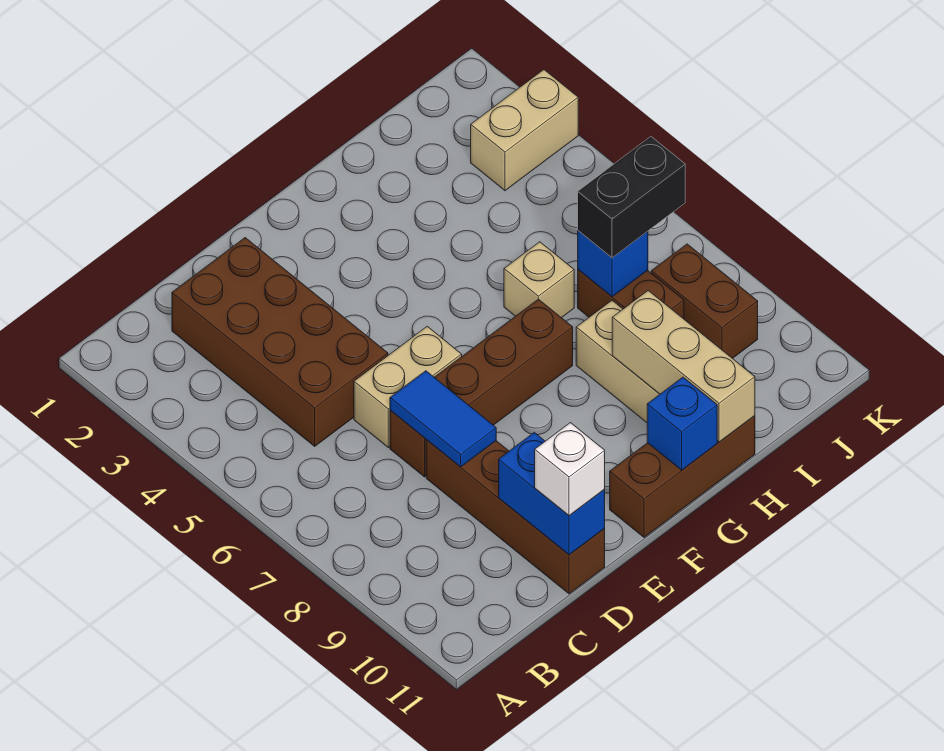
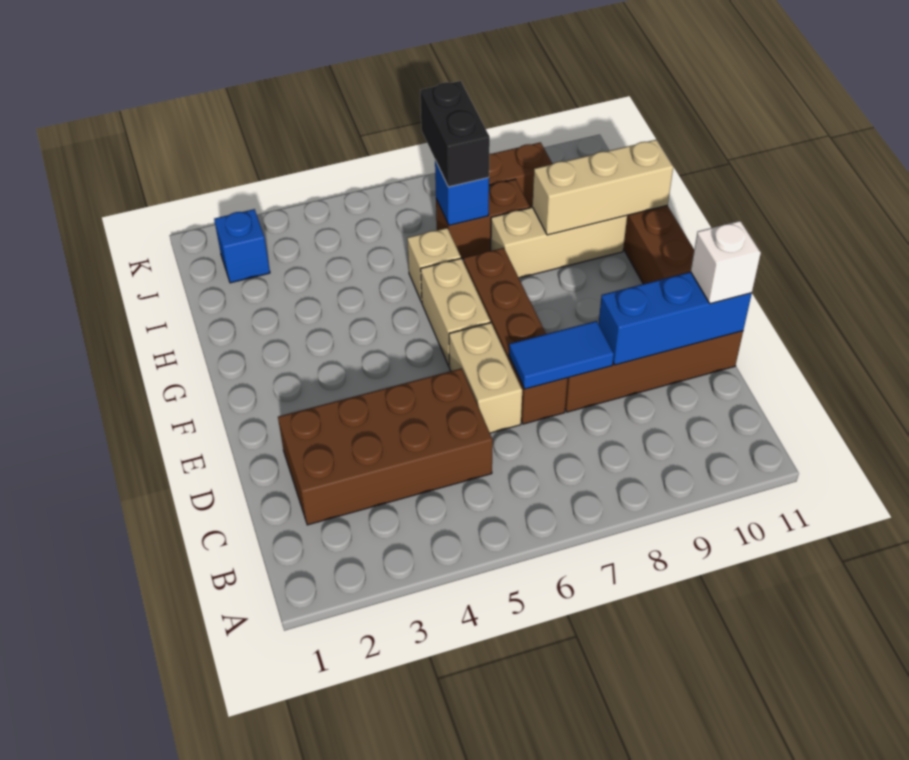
blue brick D10:D11 level 2 -> blue brick D9:D11 level 2
blue brick G11 level 2 -> blue brick J2 level 1
tan brick J3:K3 level 1 -> tan brick F6:G6 level 1

